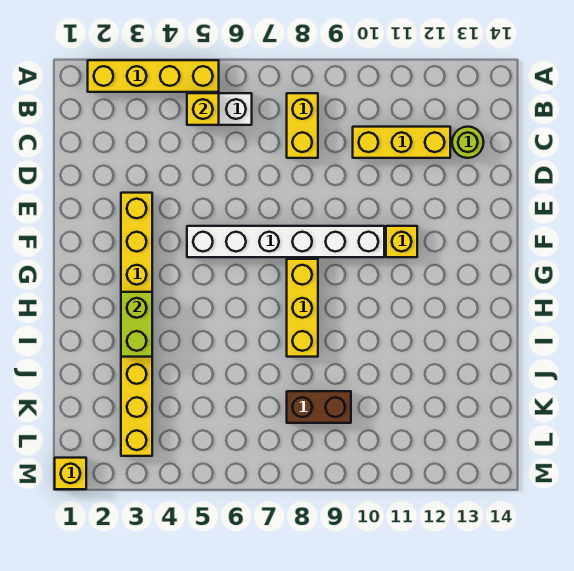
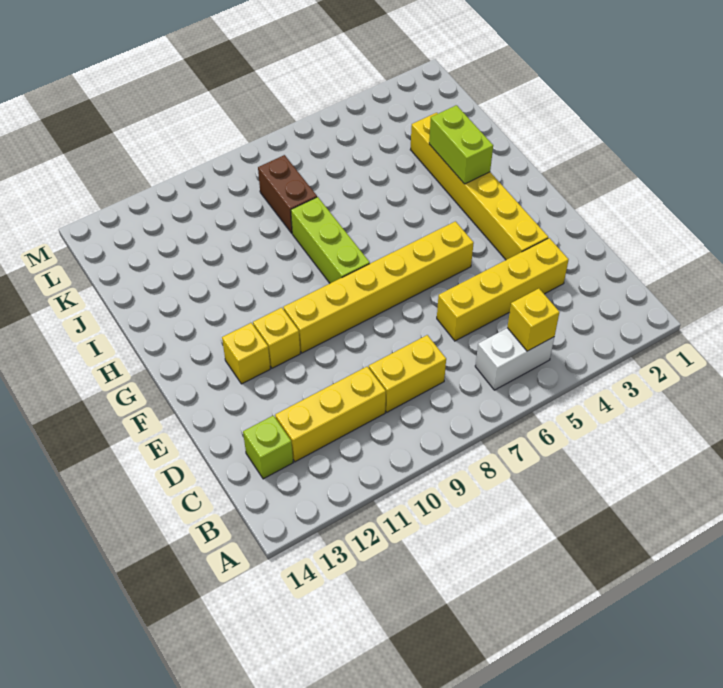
yellow brick A2:A5 level 1 -> yellow brick D3:D6 level 1
yellow brick B8:C8 level 1 -> yellow brick C8:C9 level 1
lime round brick C13 level 1 -> lime brick C13 level 1
yellow brick E3:L3 level 1 -> yellow brick E3:J3 level 1
white brick F5:F10 level 1 -> yellow brick F5:F10 level 1
yellow brick G8:I8 level 1 -> lime brick G8:I8 level 1
brown brick K8:K9 level 1 -> brown brick J8:K8 level 1
yellow brick M1 level 1 -> yellow brick F12 level 1

